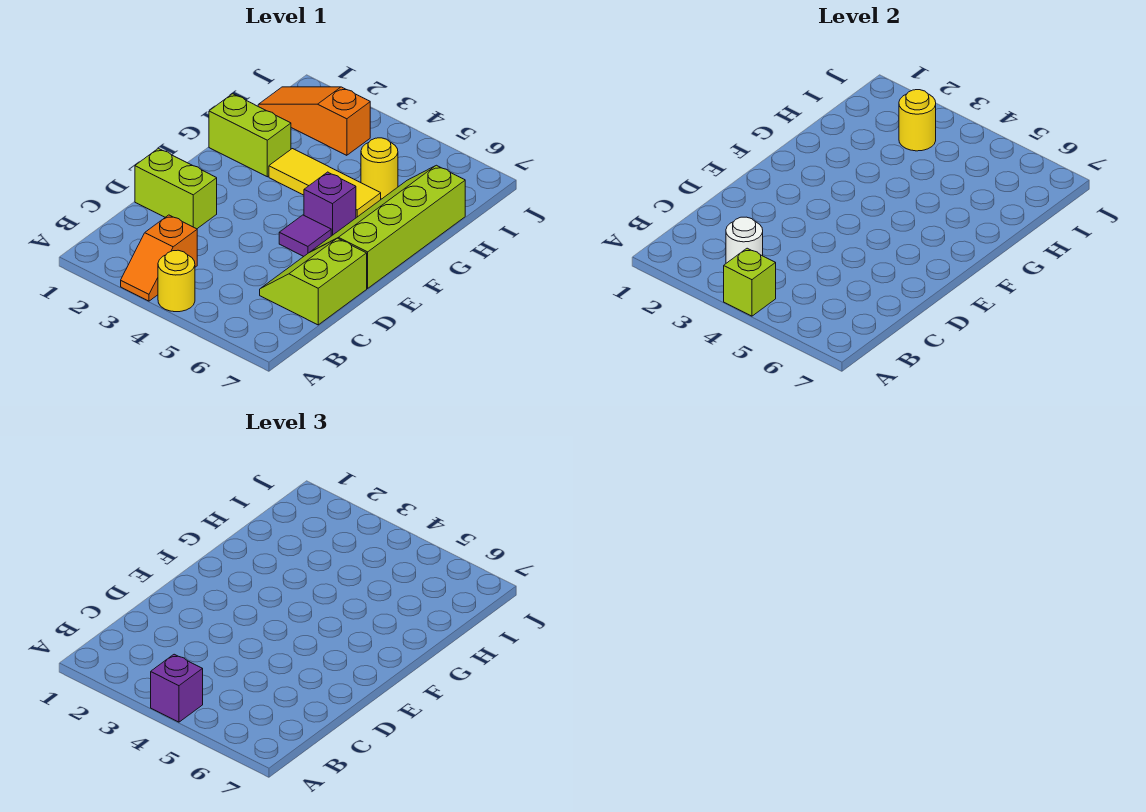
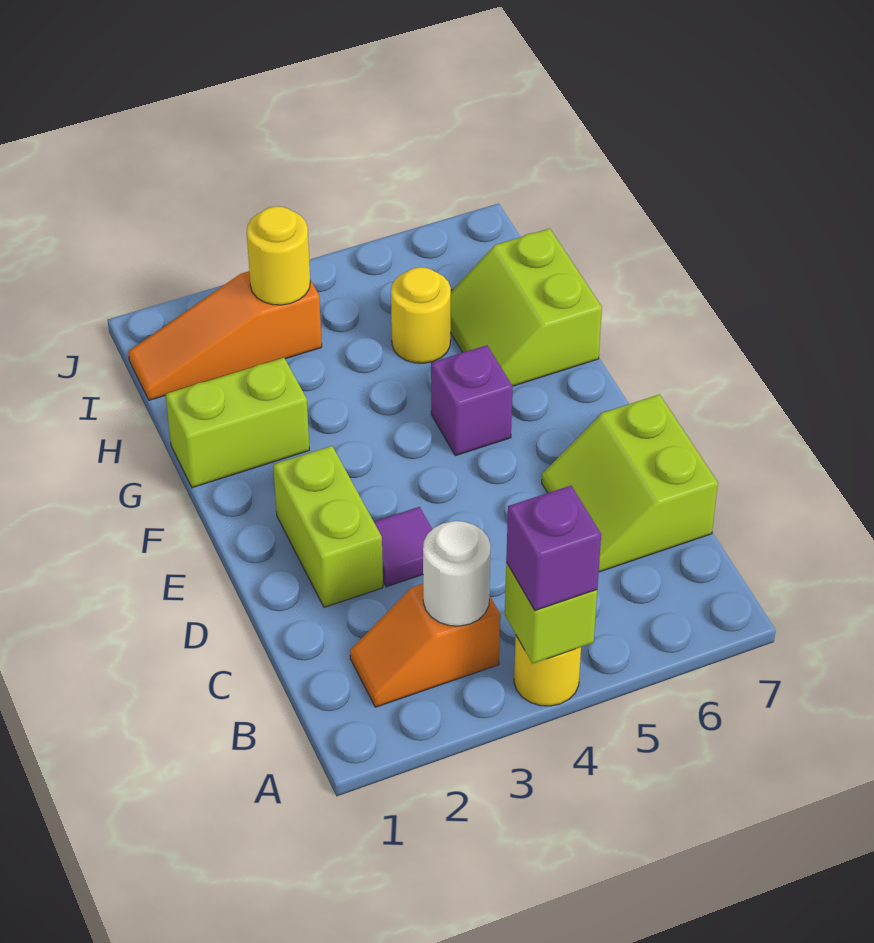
orange slope A3:B3 level 1 top B -> orange slope B2:B3 level 1 top 3
lime brick D1:D2 level 1 -> lime brick D2:E2 level 1
purple tile E5 level 1 -> purple tile D3 level 1
lime slope E6:H7 level 1 top 7 -> lime slope G6:H7 level 1 top 7
yellow tile G3:G5 level 1 -> none

